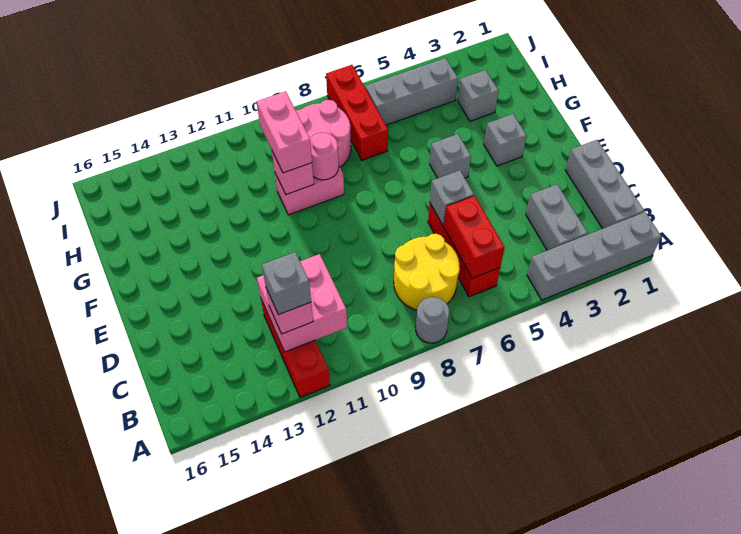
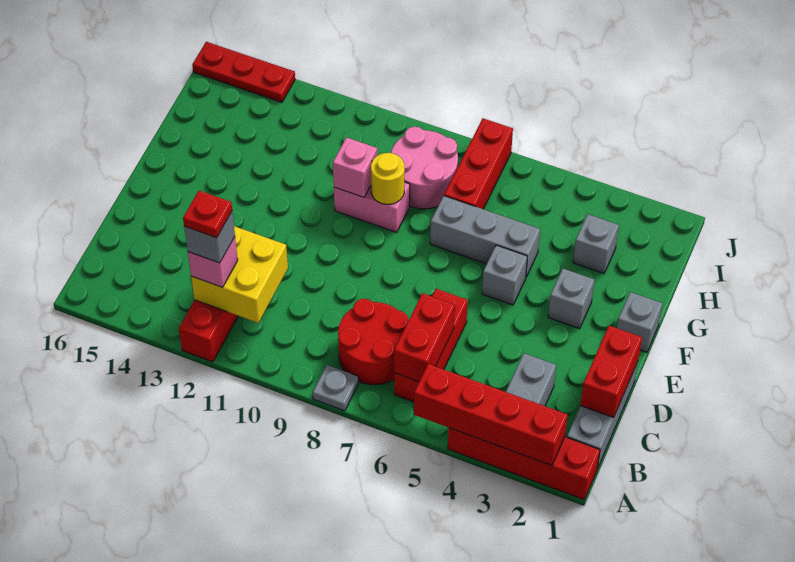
grey brick A1:A4 level 1 -> red brick A1:A4 level 1
none -> red brick A2:A5 level 2
grey round brick A8 level 1 -> grey plate A8 level 1
yellow round brick B7:C8 level 1 -> red round brick B7:C8 level 1
pink brick B11:C12 level 2 -> yellow brick B11:C12 level 2
none -> red plate B12 level 5
none -> red brick C1:D1 level 2
grey brick D6 level 2 -> grey brick F1 level 1
pink round brick G9 level 2 -> yellow round brick G9 level 2
pink brick G10:H10 level 3 -> none
grey brick I4:I6 level 1 -> grey brick G5:G7 level 1
none -> red plate J14:J16 level 1

